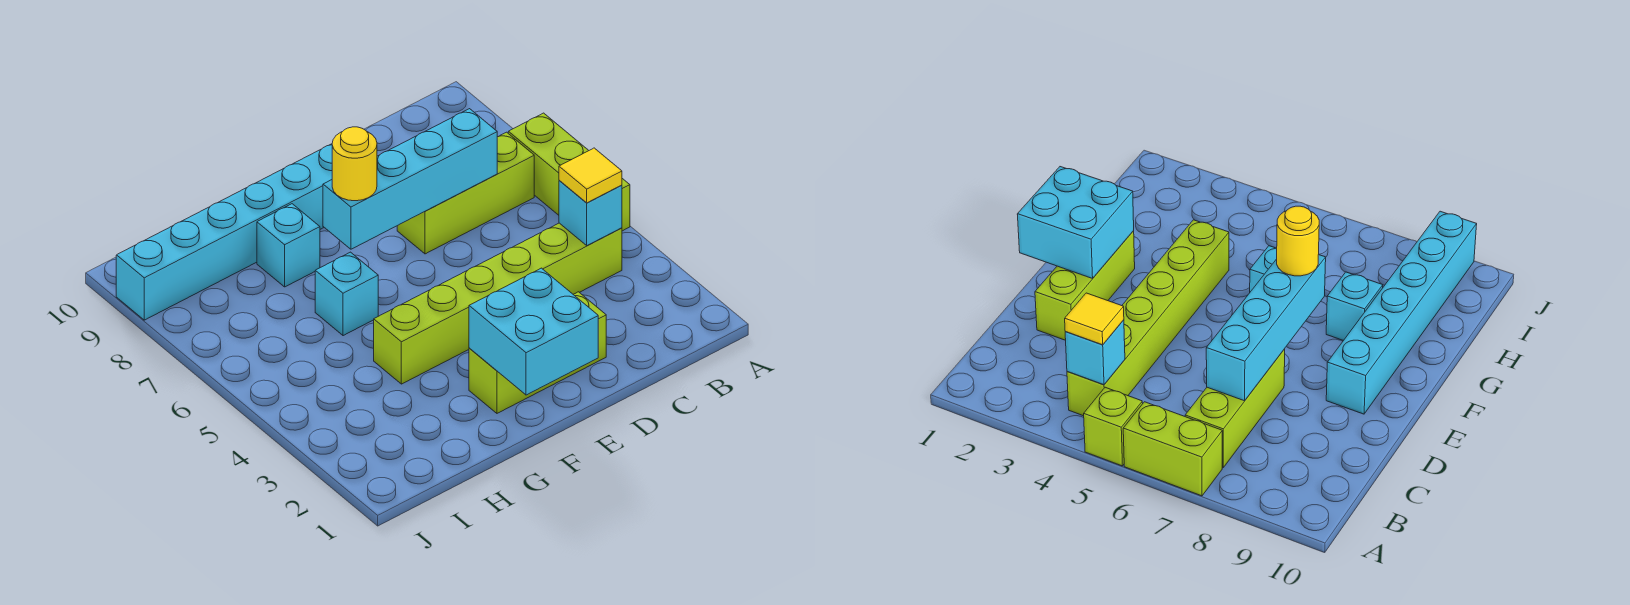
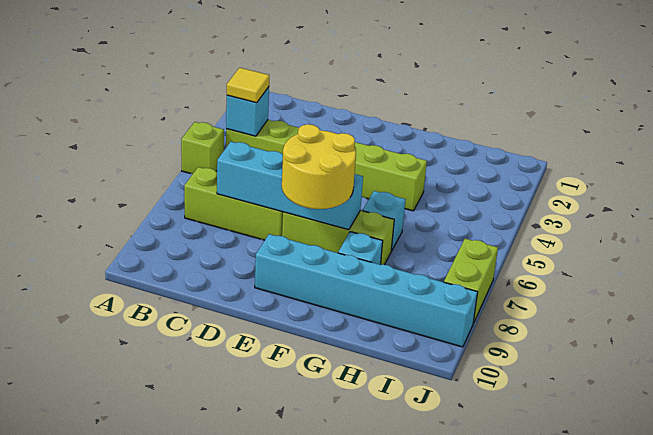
lime brick A6:A7 level 1 -> lime brick J7:J8 level 1
lime brick D2:F2 level 1 -> lime brick E7:G7 level 1
cyan brick E1:F2 level 2 -> none
yellow round brick F7 level 3 -> yellow round brick E7:F8 level 3

